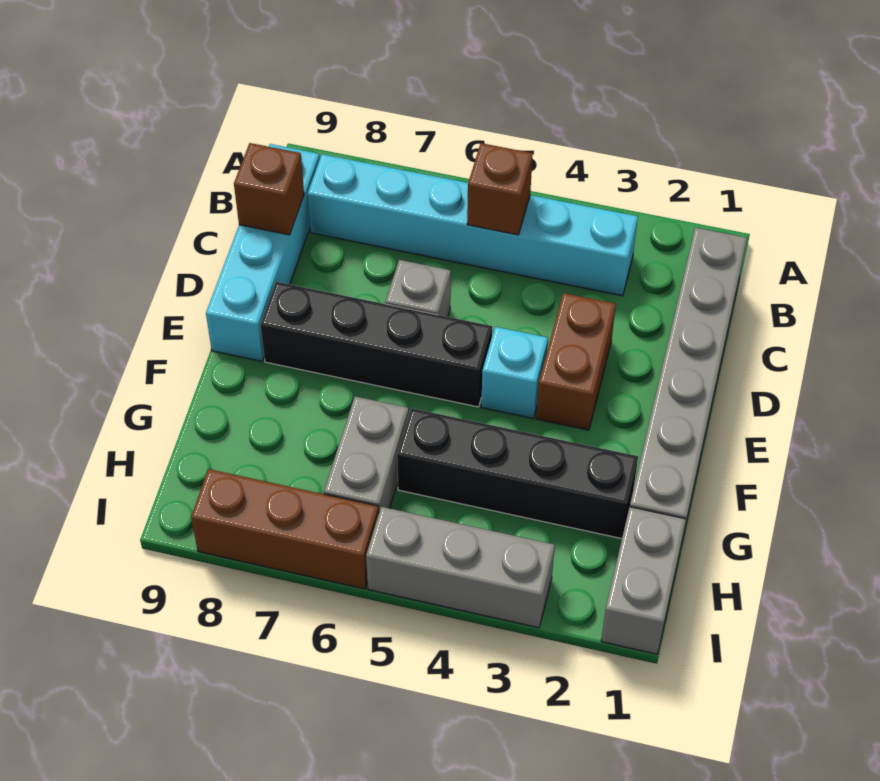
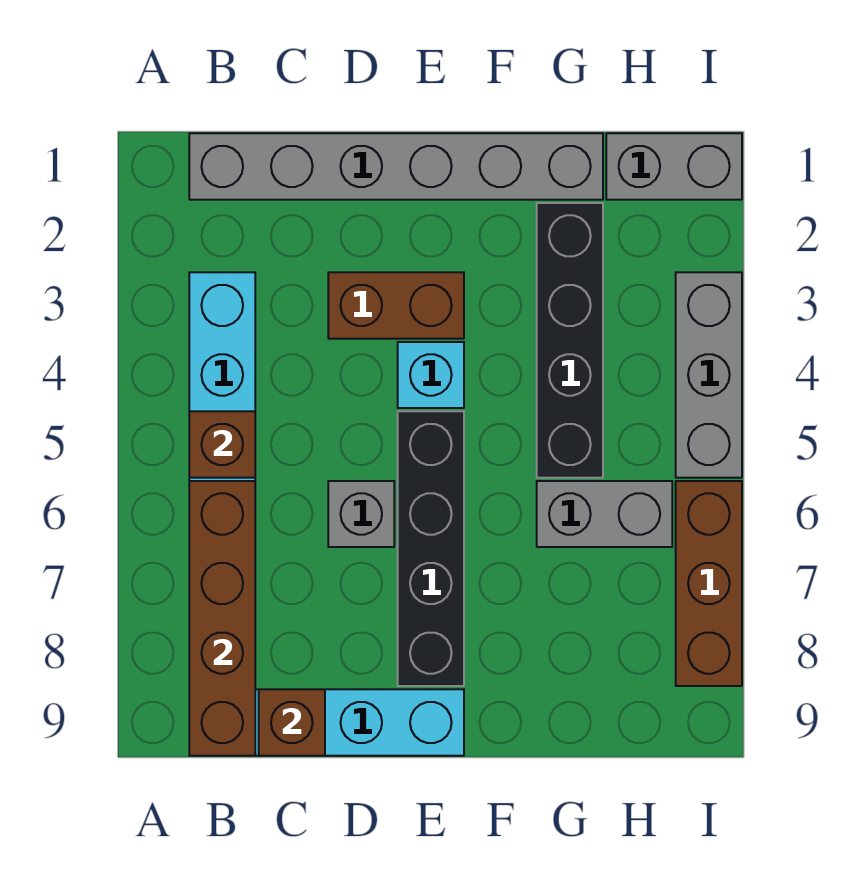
none -> brown brick B6:B9 level 2

